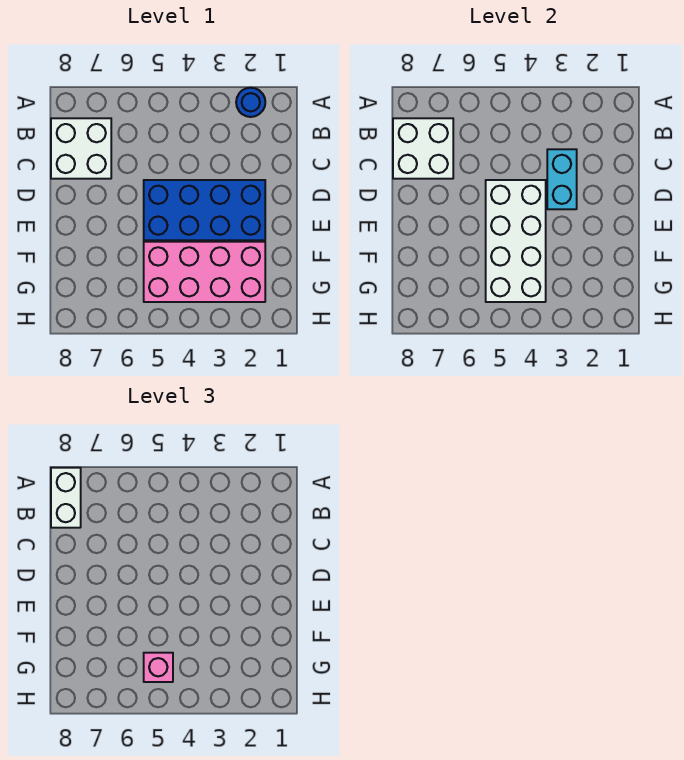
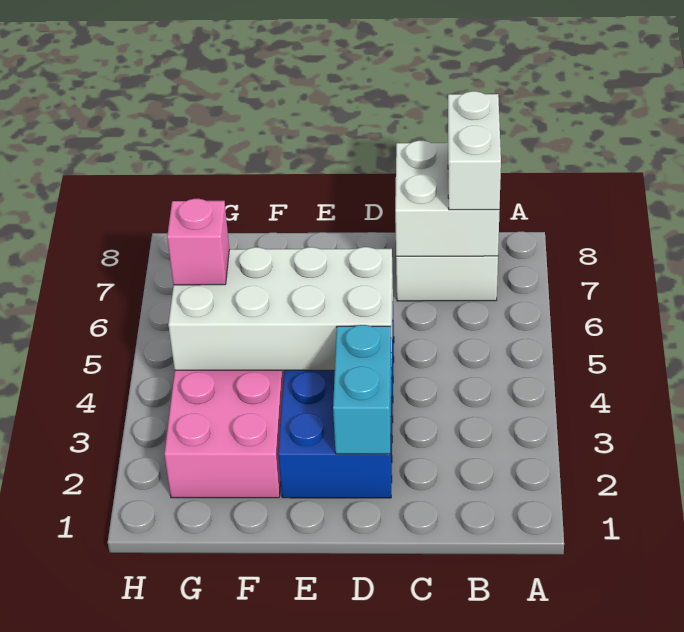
blue round brick A2 level 1 -> none
white brick A8:B8 level 3 -> white brick B7:B8 level 3
cyan brick C3:D3 level 2 -> cyan brick D2:D3 level 2

